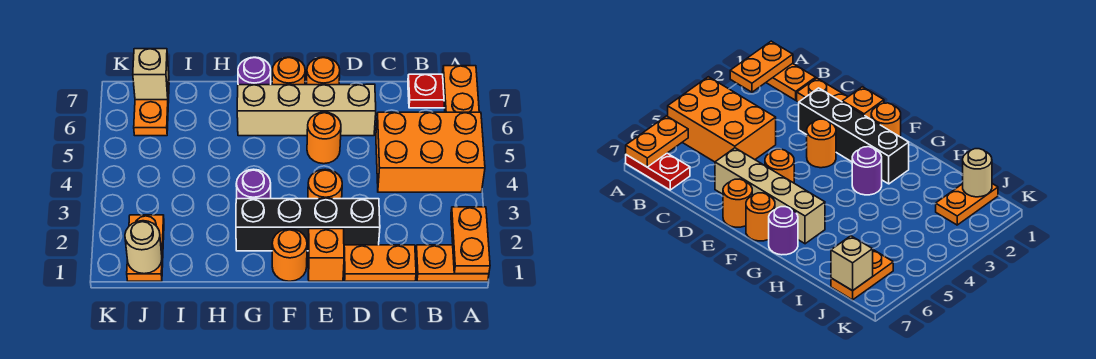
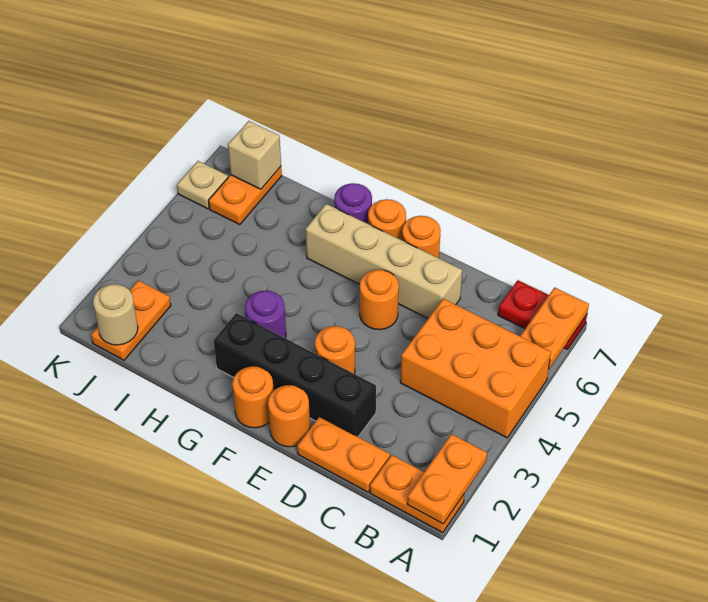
orange brick E1 level 1 -> orange round brick E1 level 1
none -> tan plate K6 level 1

